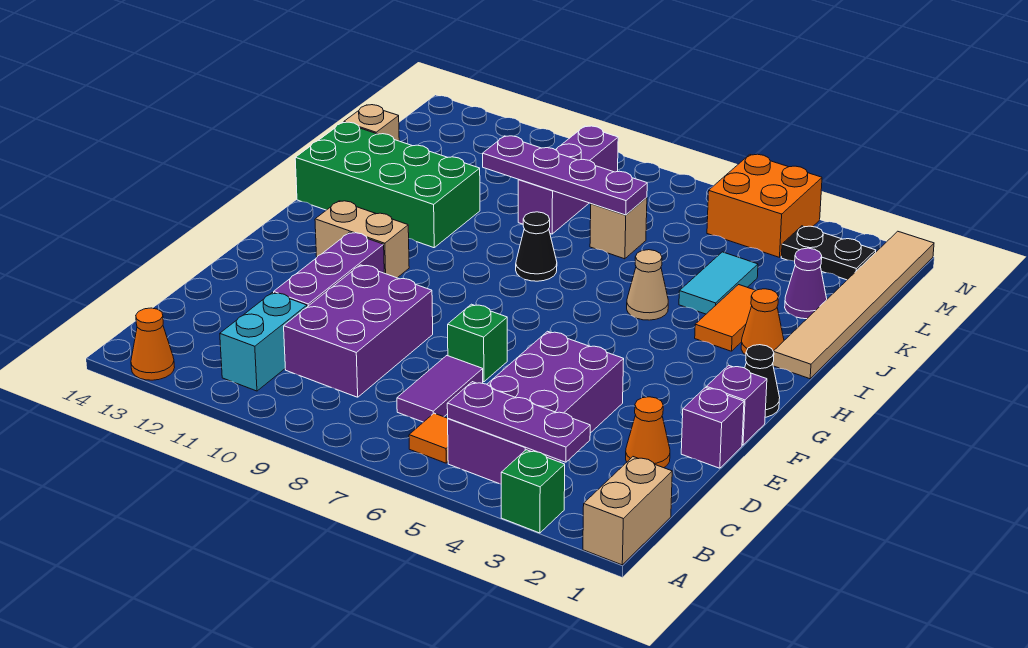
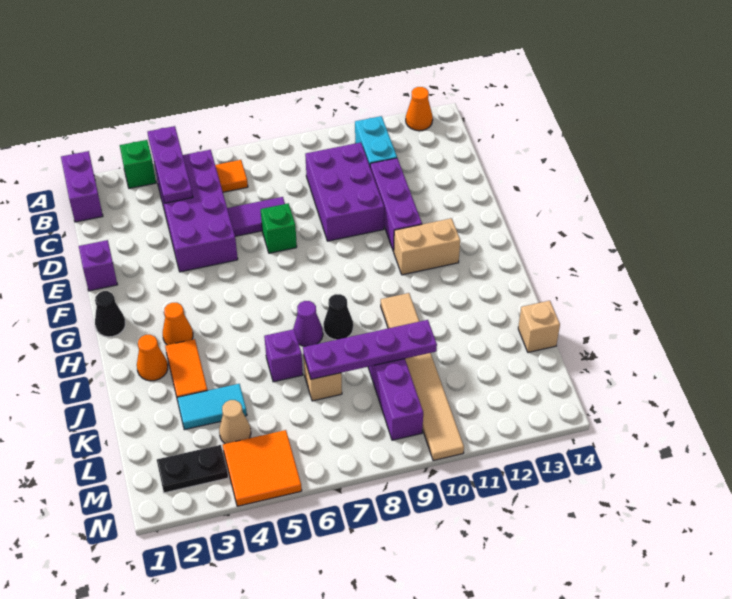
tan brick A1:B1 level 1 -> purple brick A1:B1 level 1
purple plate B3:B5 level 2 -> purple plate A4:C4 level 2
purple tile C7:D7 level 1 -> purple tile D6:D7 level 1
orange cone D2 level 1 -> orange cone H3 level 1
purple brick F1 level 1 -> purple brick J6 level 1
tan tile I1:N1 level 1 -> tan tile I10:N10 level 1
tan cone I5 level 1 -> tan cone L4 level 1
green brick I11:J14 level 1 -> none
cyan tile J4:K4 level 1 -> cyan tile K3:K4 level 1
purple cone K2 level 1 -> purple cone I7 level 1
orange brick M4:N5 level 1 -> orange tile M4:N5 level 1

